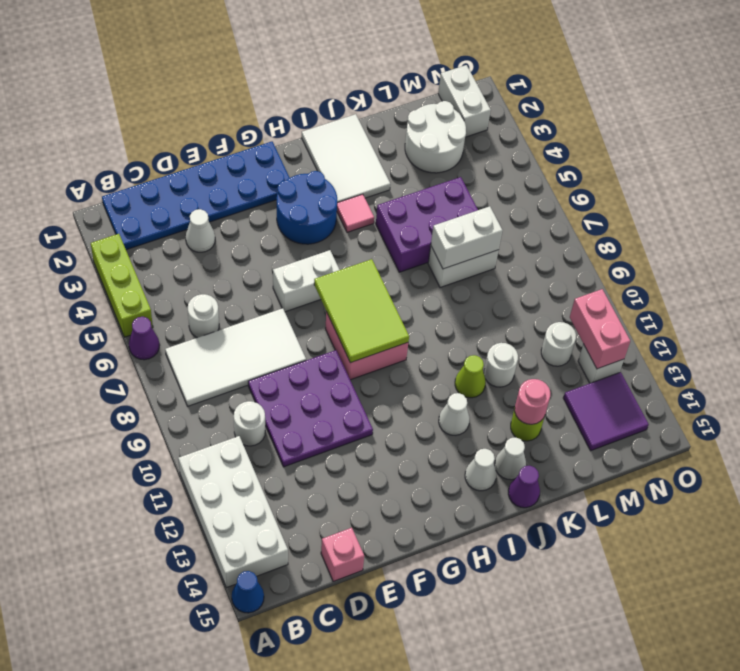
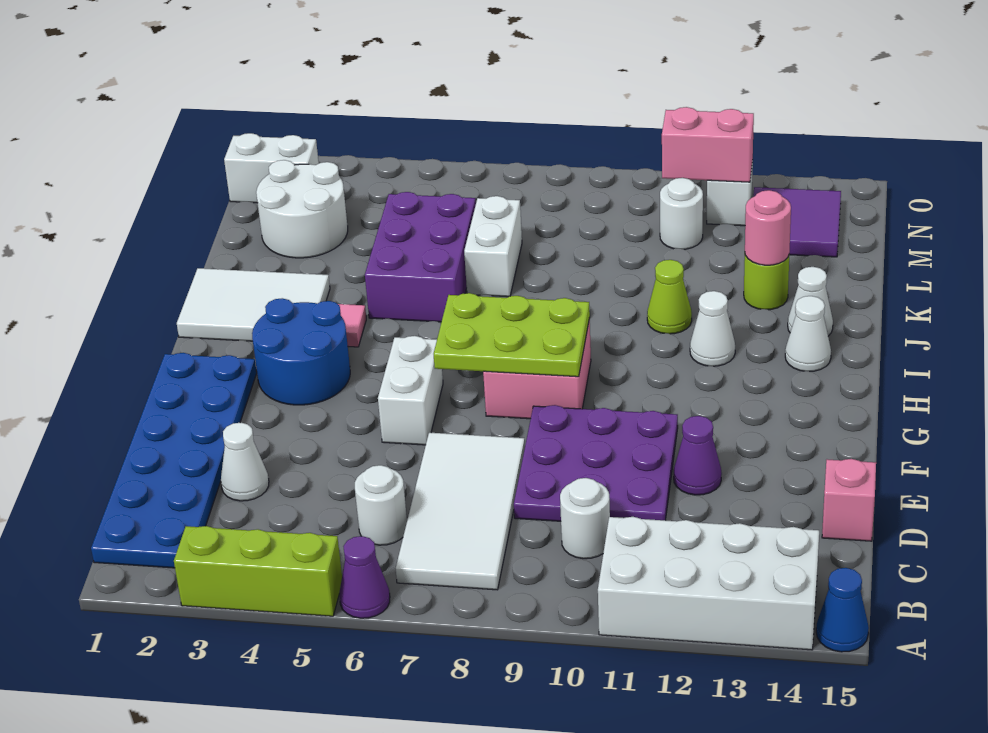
lime tile G7:H9 level 2 -> lime plate G7:H9 level 2
purple cone J15 level 1 -> purple cone E12 level 1
white brick K7:L7 level 2 -> none
white round brick K11 level 1 -> none

